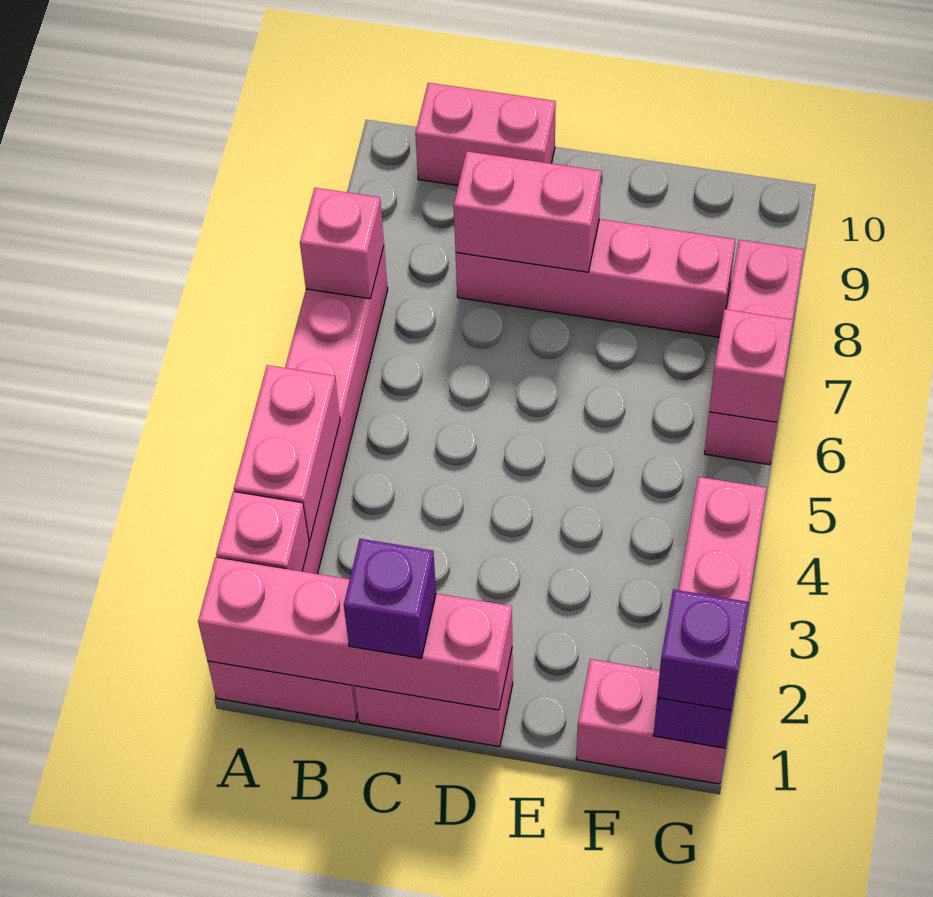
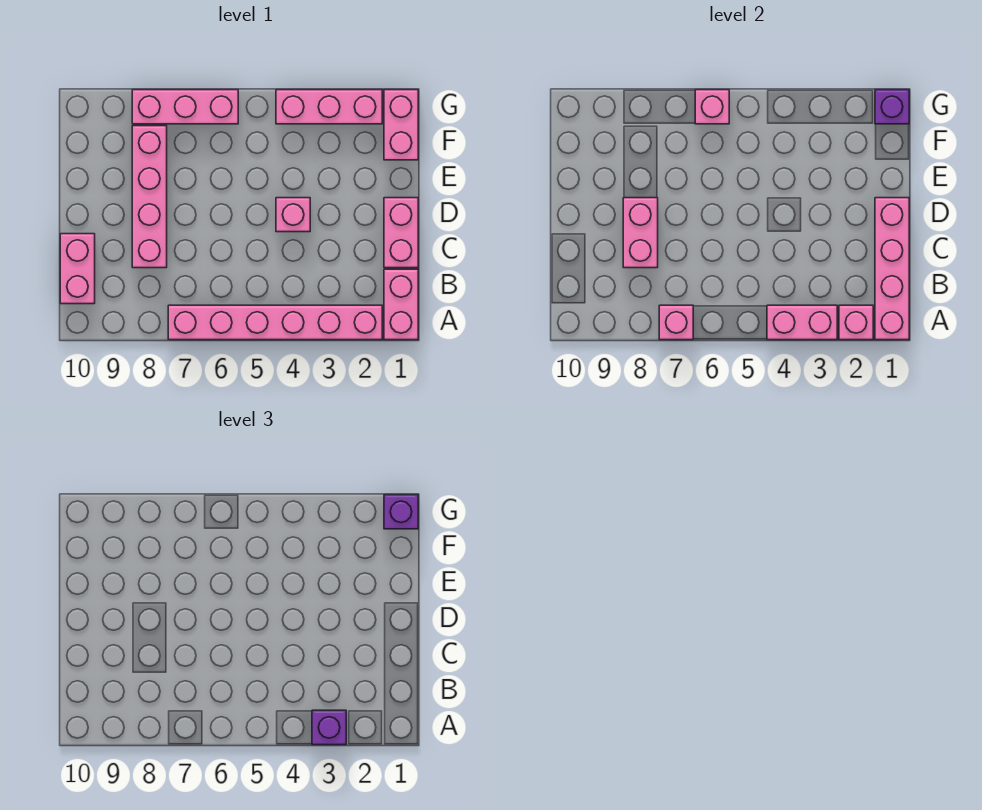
purple brick C1 level 3 -> purple brick A3 level 3
none -> pink brick D4 level 1

